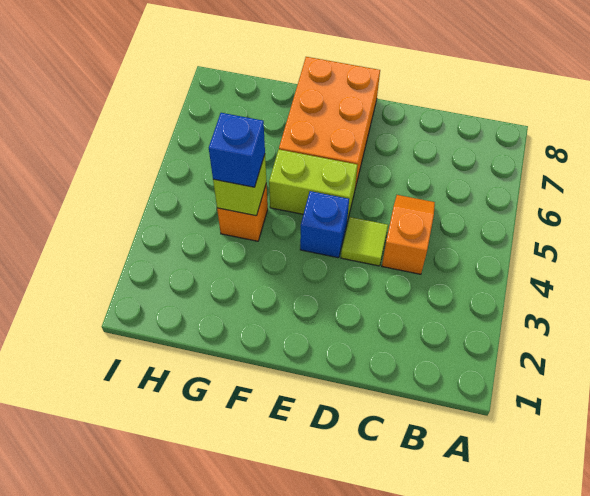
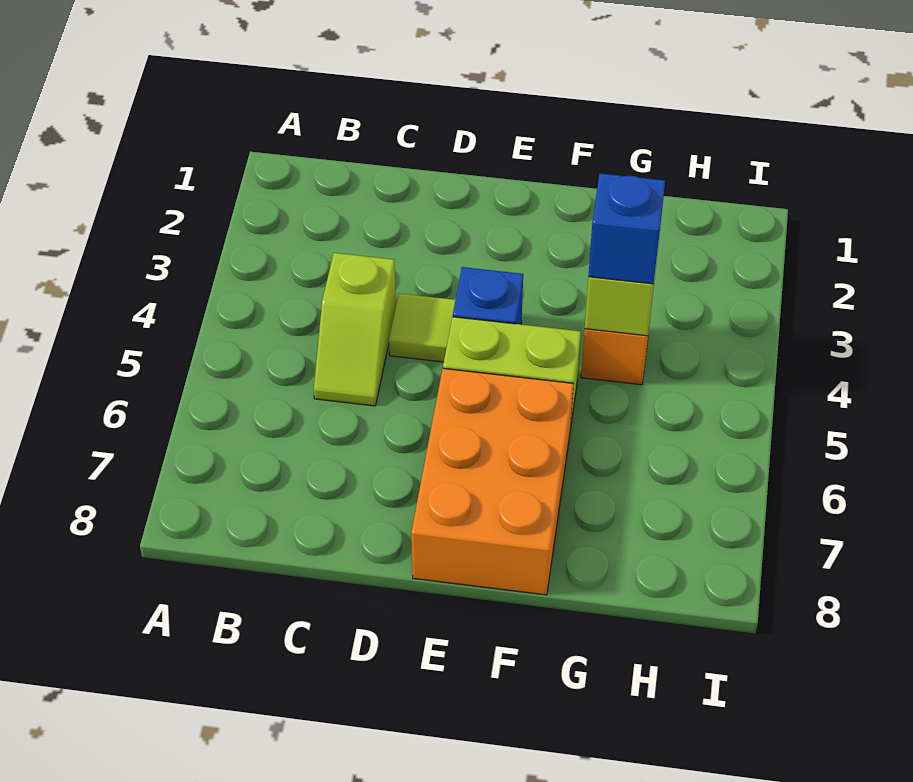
orange slope C4:C5 level 1 top 4 -> lime slope C4:C5 level 1 top 4

